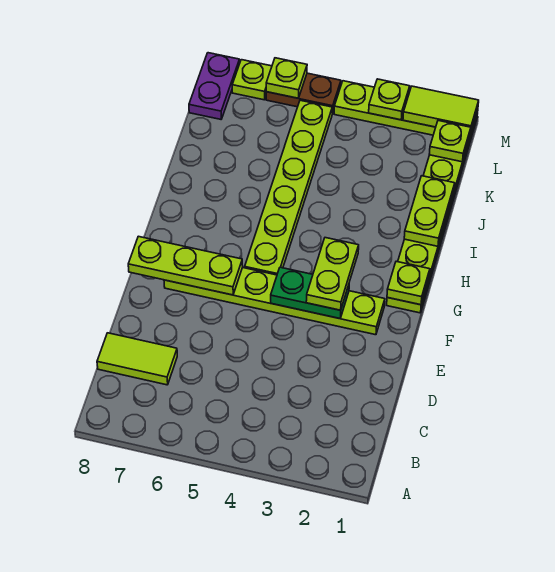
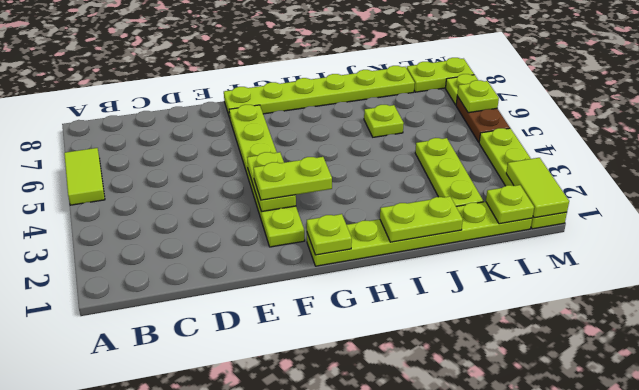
lime tile C7:C8 level 1 -> lime tile A5:A6 level 1
green plate F3:F4 level 2 -> lime plate F3:F4 level 2
lime plate F6:F8 level 2 -> lime plate K2:K4 level 1
lime plate G5:L5 level 1 -> lime plate F8:K8 level 1
purple plate L8:M8 level 1 -> lime plate L8:M8 level 1
lime plate M3 level 2 -> lime plate J6 level 1

